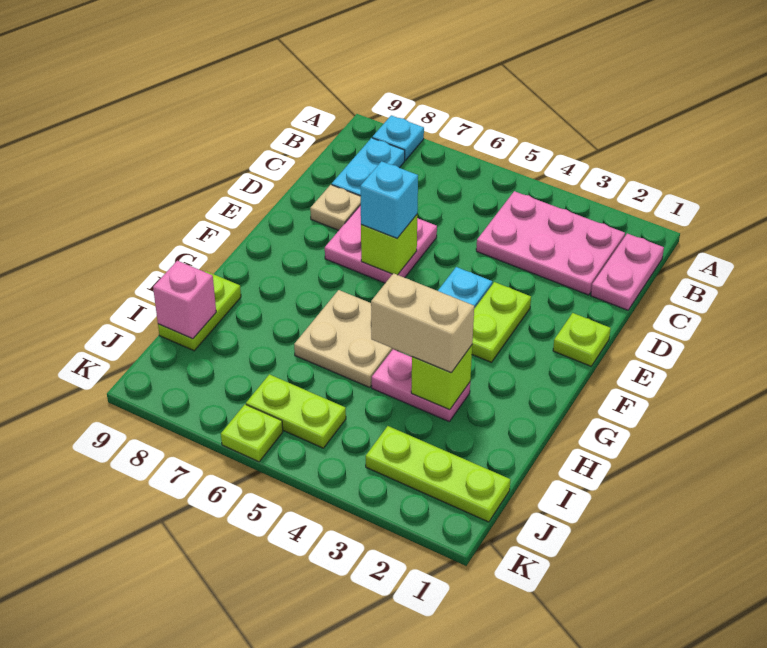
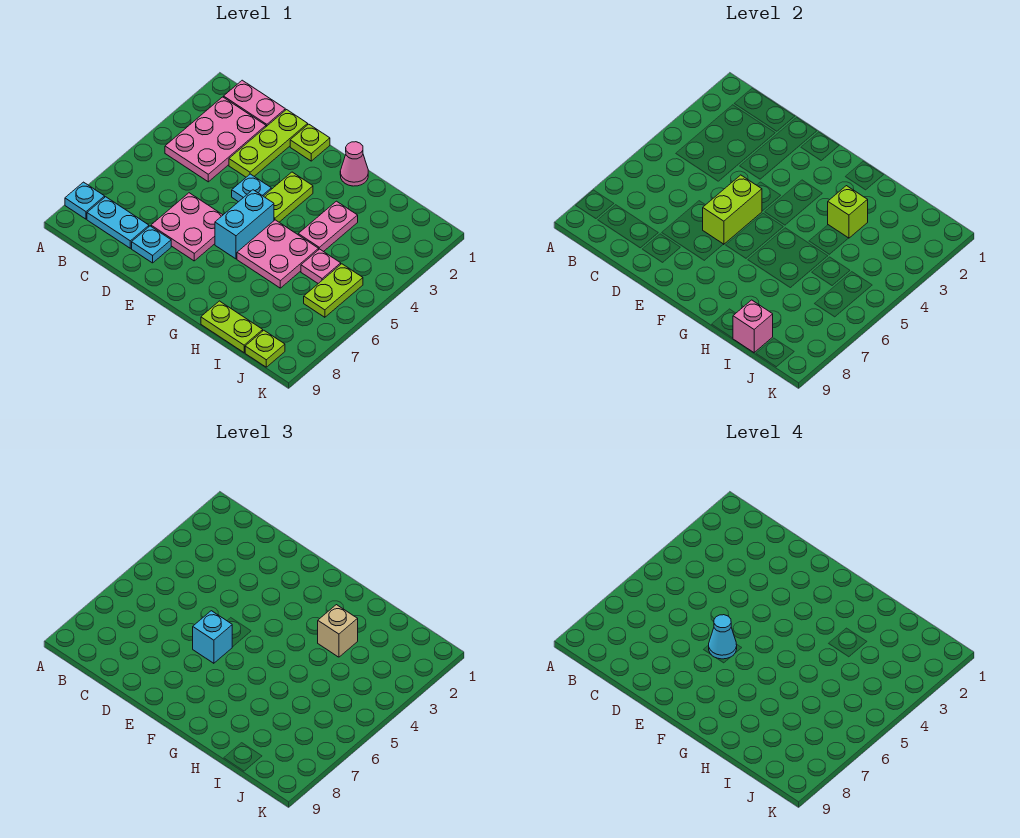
tan plate D8 level 1 -> cyan plate D8 level 1
lime plate E3:F3 level 1 -> lime plate F3:F4 level 1
lime brick E6 level 2 -> lime brick E5:E6 level 2
none -> cyan cone E6 level 4
none -> cyan brick F5:F6 level 1
none -> pink cone G1 level 1
tan plate G5:H6 level 1 -> pink plate G5:H6 level 1
tan brick H3:H4 level 3 -> tan brick H3 level 3
none -> pink plate I5 level 1
lime plate J1:J3 level 1 -> lime plate D1:D3 level 1
lime plate K6 level 1 -> lime plate J9 level 1

